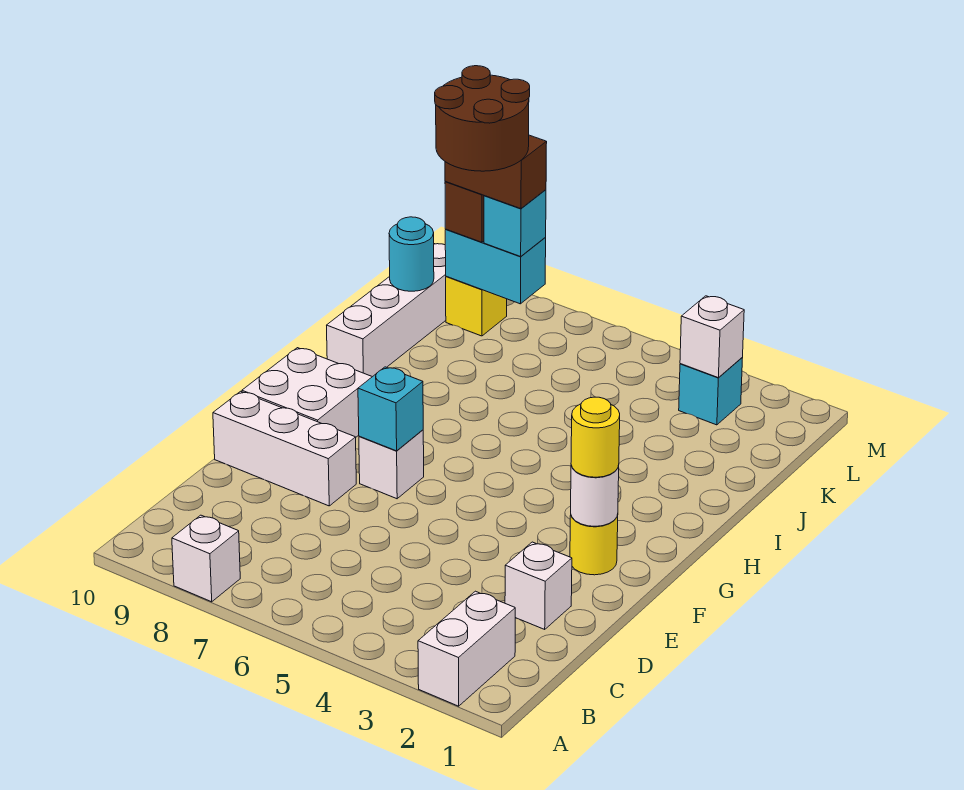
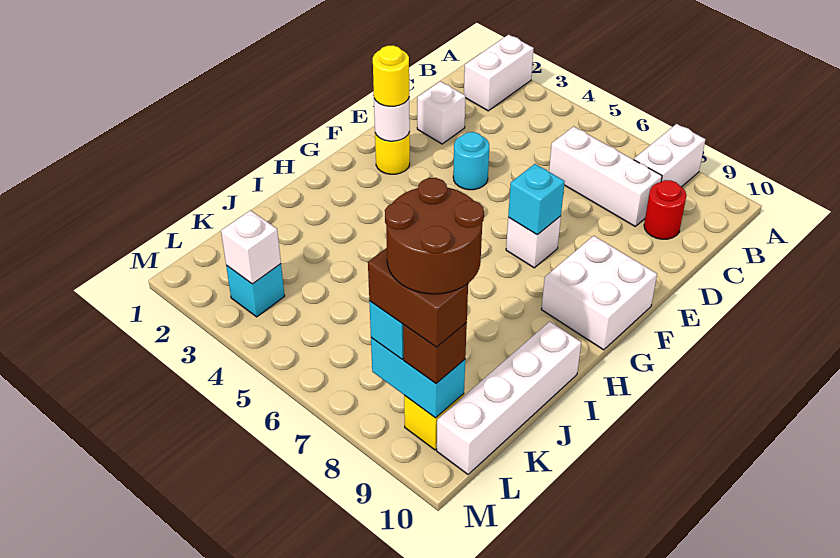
white brick A8 level 1 -> white brick A8:B8 level 1
none -> red round brick C9 level 1
white brick E8:E10 level 1 -> white brick C6:C8 level 1
cyan round brick K10 level 2 -> cyan round brick E4 level 1

